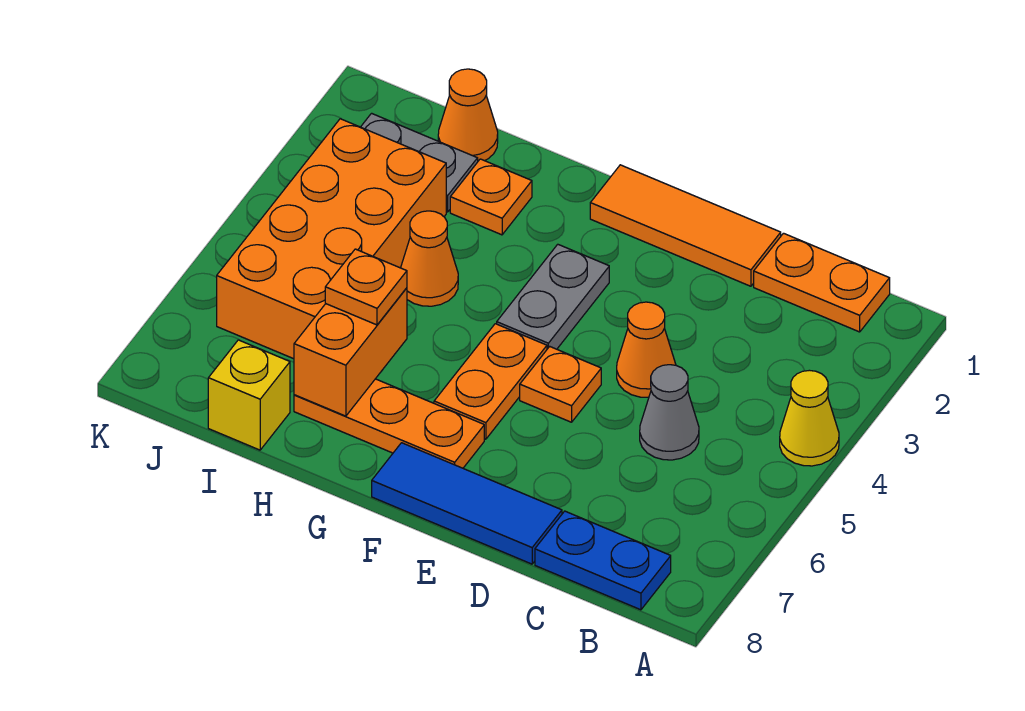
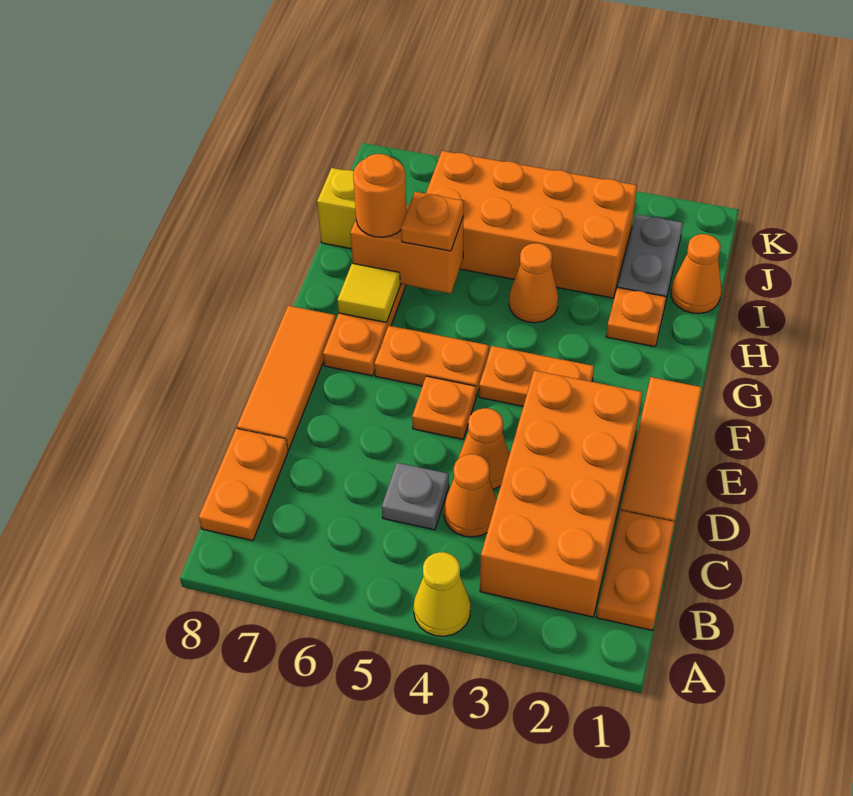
none -> orange brick B2:E3 level 1
blue plate B8:C8 level 1 -> orange plate B8:C8 level 1
none -> orange cone C4 level 1
grey cone C5 level 1 -> grey plate C5 level 1
blue tile D8:F8 level 1 -> orange tile D8:F8 level 1
grey plate F3:F4 level 1 -> orange plate F3:F4 level 1
none -> yellow tile G7 level 2
none -> orange round brick H7 level 3

